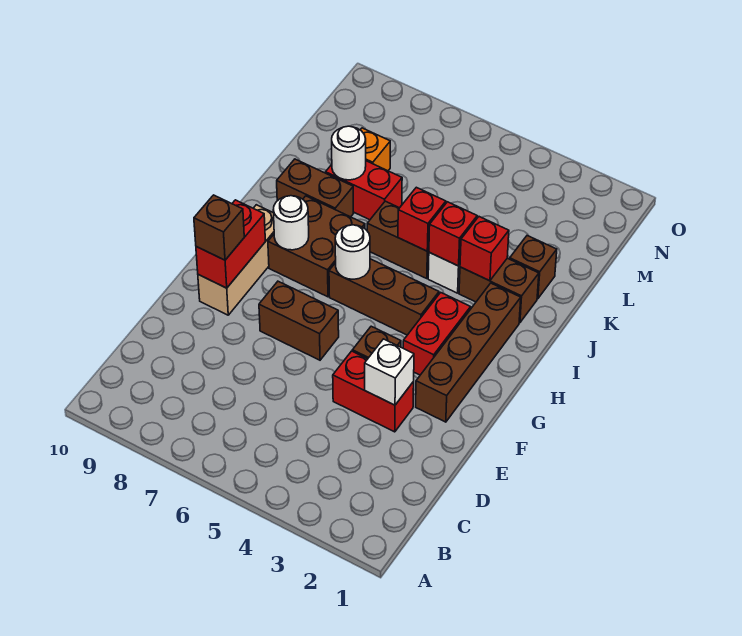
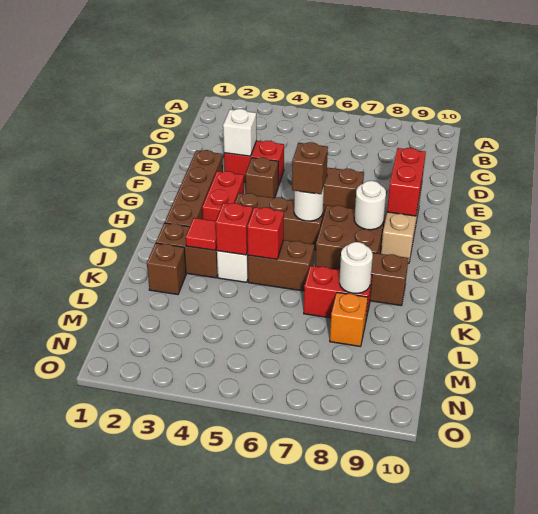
brown brick F9 level 3 -> brown brick H6 level 3
red brick J3 level 2 -> red tile J3 level 2

